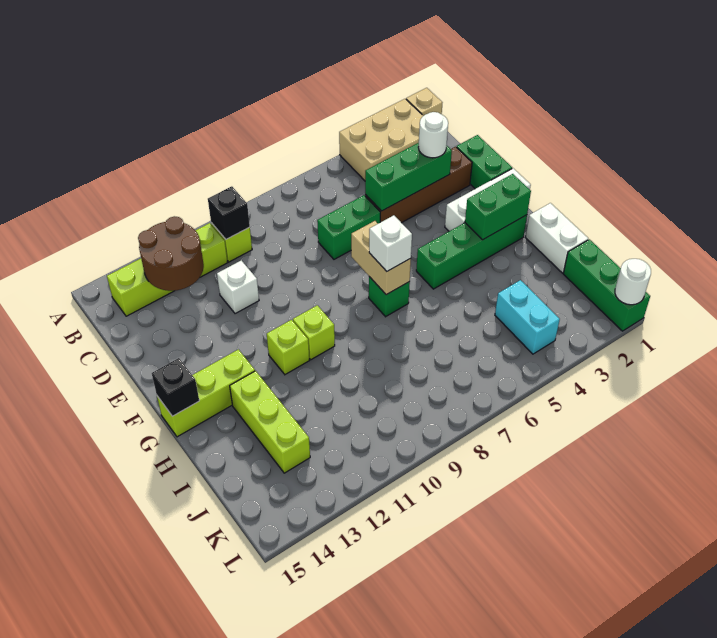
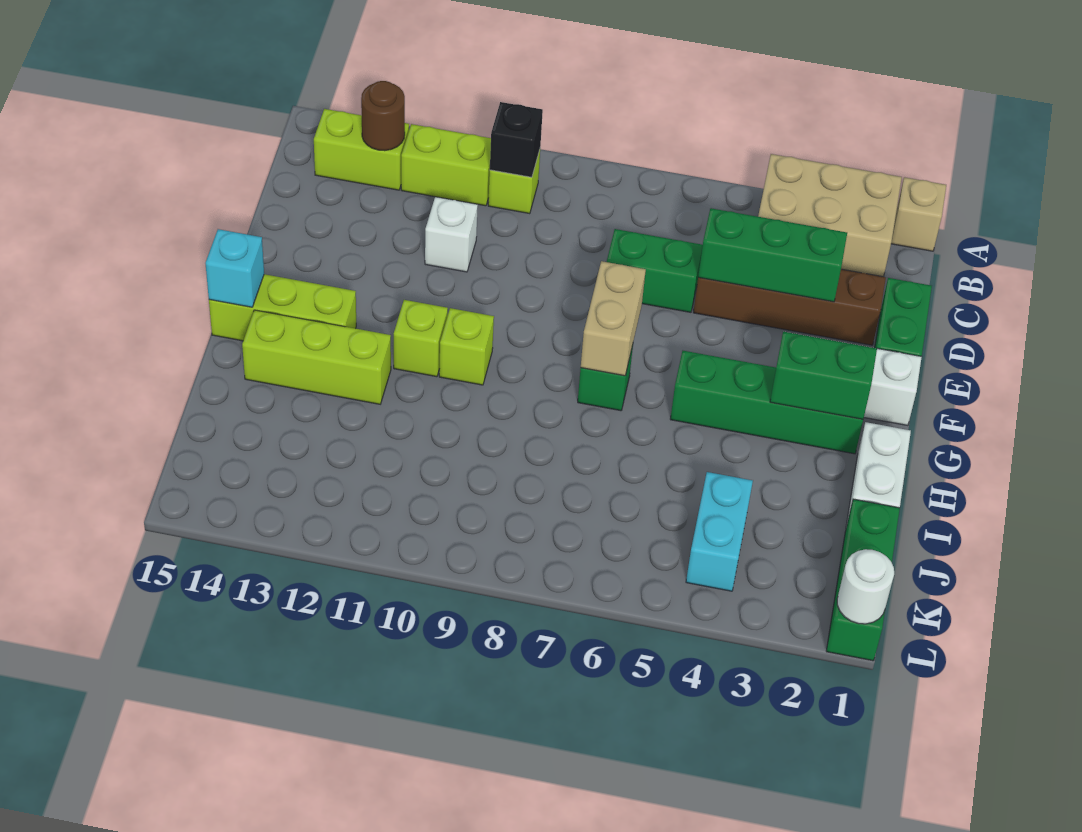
brown round brick B12:C13 level 2 -> brown round brick B13 level 2
white round brick D3 level 3 -> none
white brick G7 level 3 -> none
black brick G15 level 2 -> cyan brick G15 level 2
lime brick H13:J13 level 1 -> lime brick H12:H14 level 1

